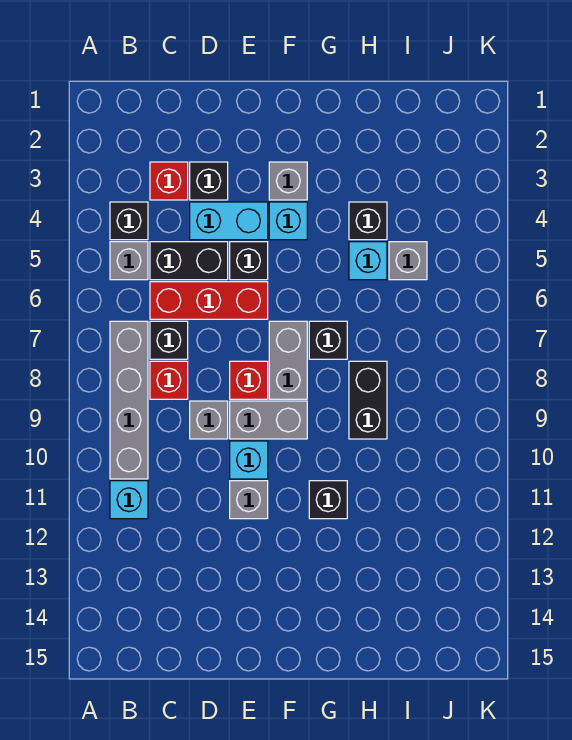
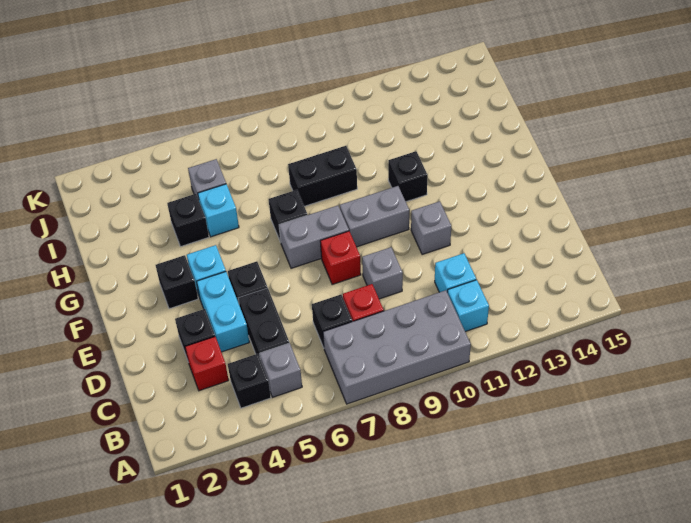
grey brick B7:B10 level 1 -> grey brick A7:B10 level 1
red brick C6:E6 level 1 -> none
grey brick E9:F9 level 1 -> grey brick F9:F10 level 1
cyan brick E10 level 1 -> cyan brick C11 level 1
grey brick F3 level 1 -> black brick F3 level 1

